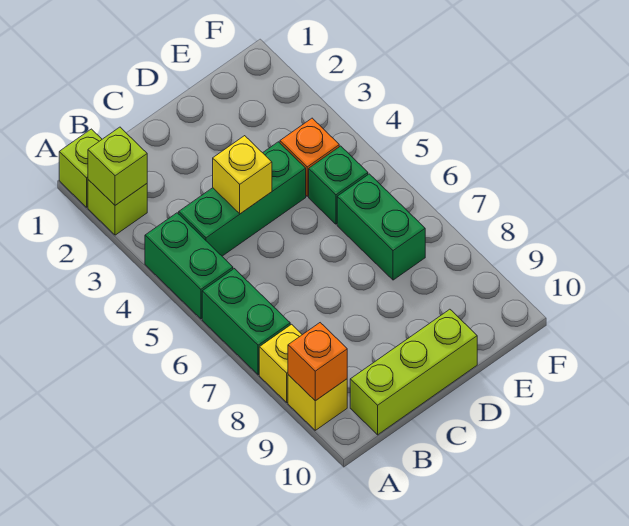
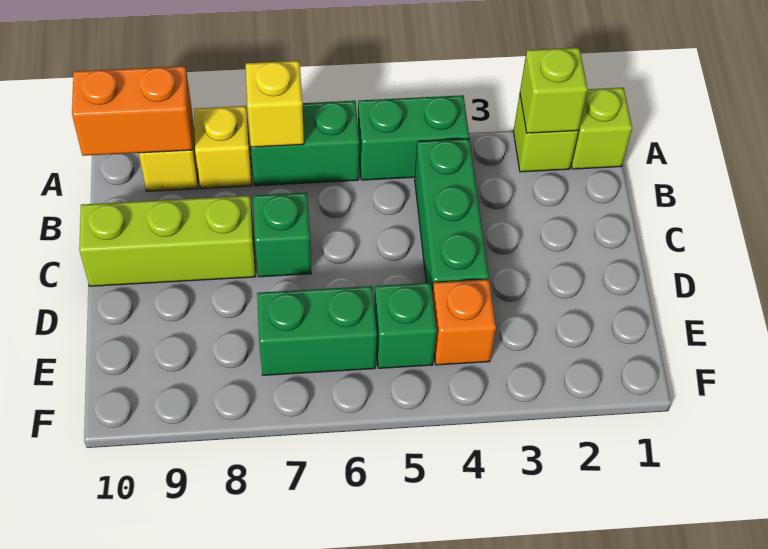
orange brick A9 level 2 -> orange brick A9:A10 level 2
lime brick B10:D10 level 1 -> lime brick C8:C10 level 1
yellow brick C4 level 2 -> yellow brick A7 level 2
none -> green brick C7 level 1

